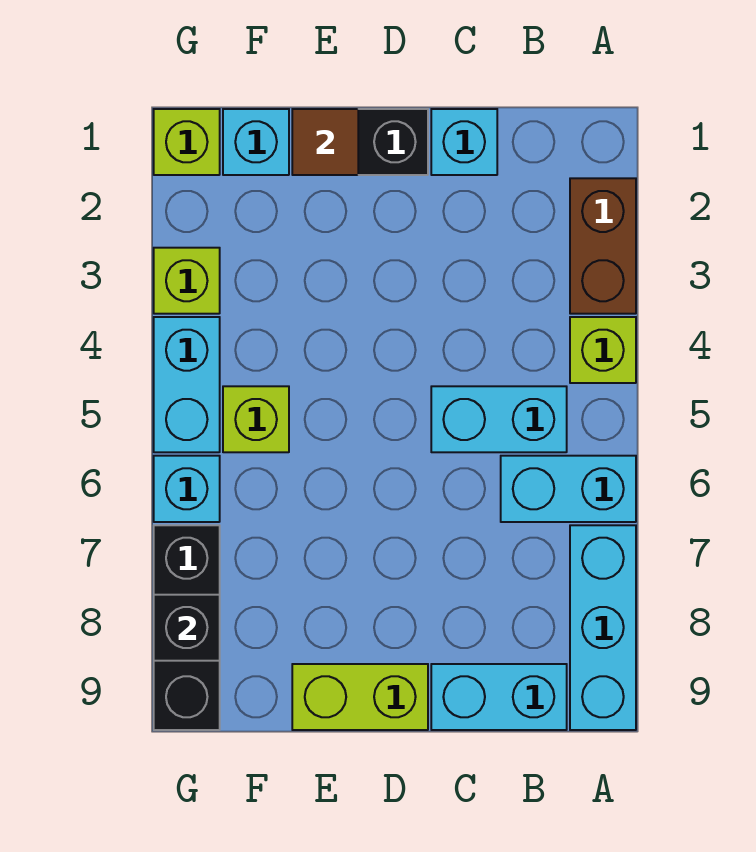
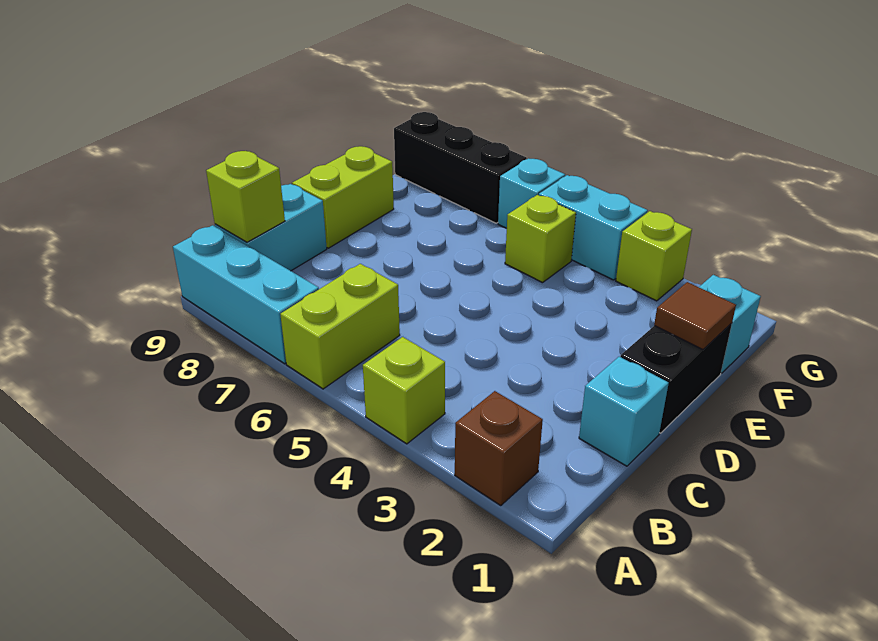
brown brick A2:A3 level 1 -> brown brick A2 level 1
cyan brick A6:B6 level 1 -> lime brick A6:B6 level 1
cyan brick B5:C5 level 1 -> none
lime brick G1 level 1 -> lime brick B9 level 2
black brick G8 level 2 -> none

